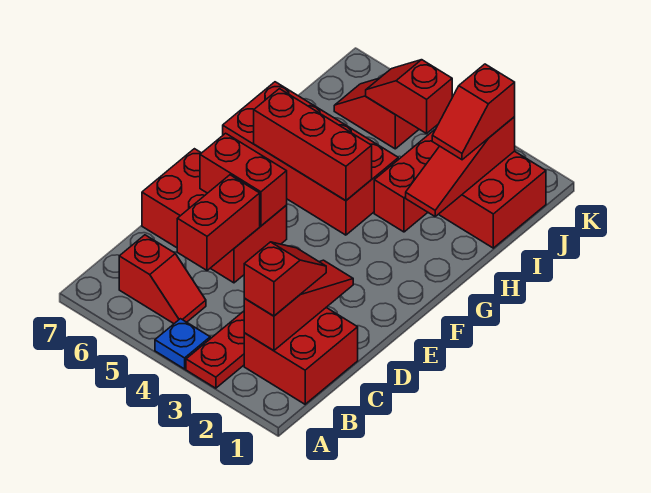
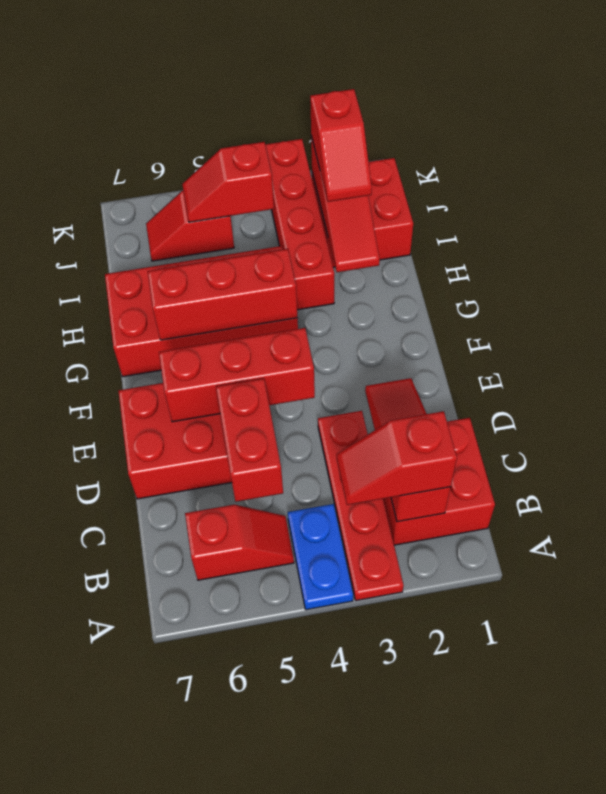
blue plate A4 level 1 -> blue plate A4:B4 level 1
red slope B2:C2 level 3 top B -> red slope B2:B3 level 3 top 2
red brick E5:E6 level 2 -> red brick E4:E6 level 2

